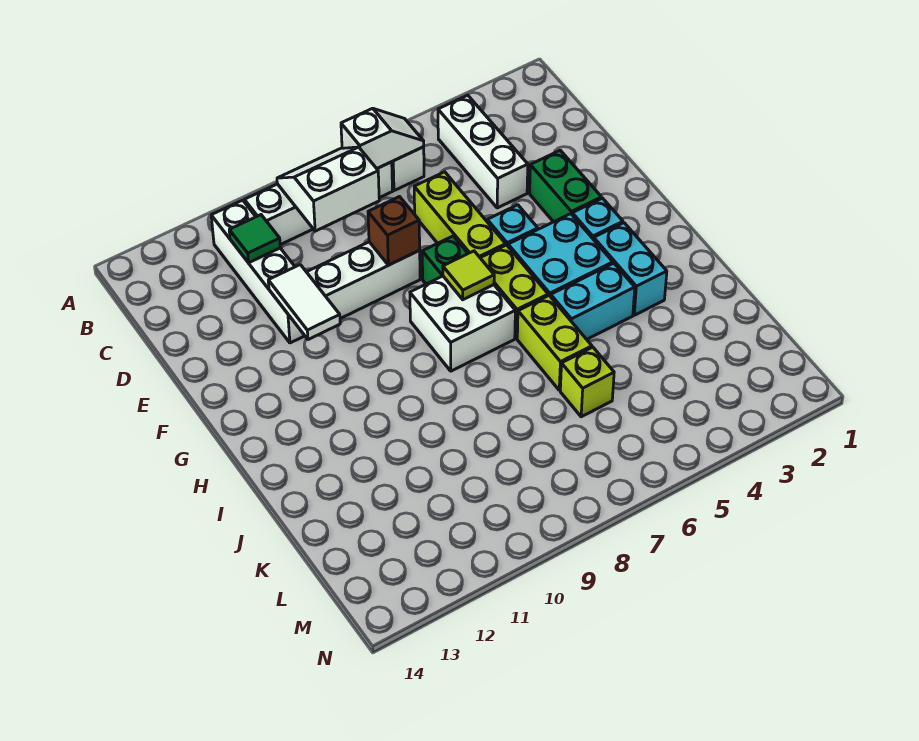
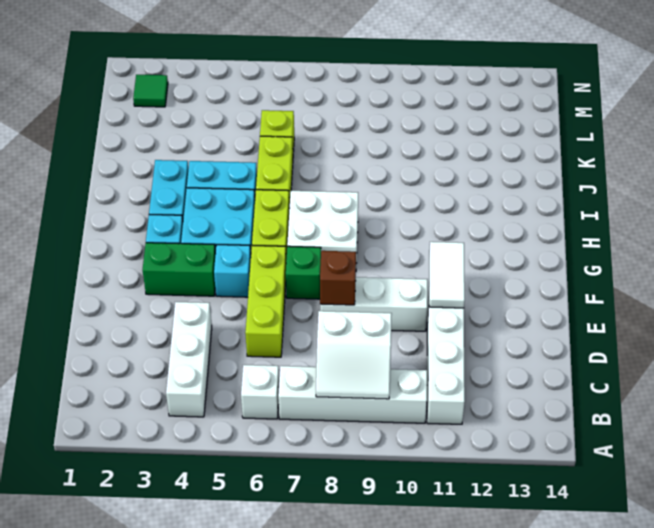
white slope B6:B7 level 2 top 7 -> none
green tile C11 level 2 -> green tile M2 level 1
green brick E3:F3 level 1 -> green brick F3:F4 level 1
lime tile G7 level 2 -> none

